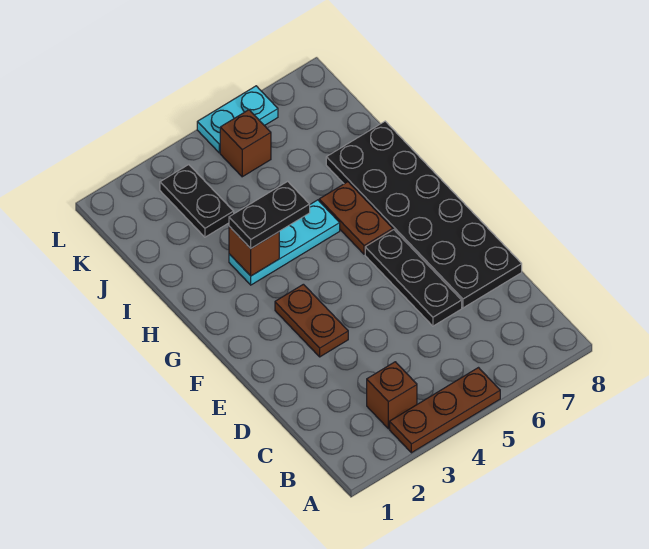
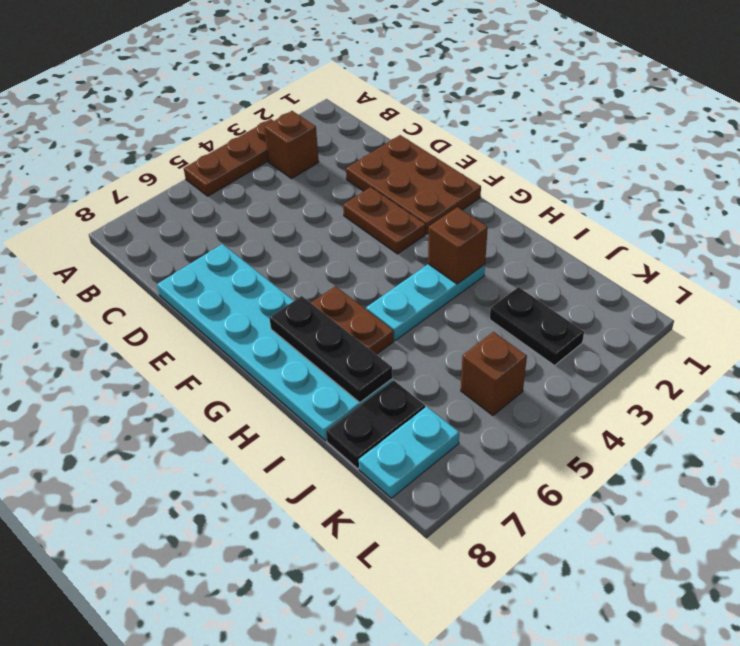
none -> brown plate D1:F2 level 1
black plate D6:F6 level 1 -> black plate G7:I7 level 2
black plate D7:I8 level 1 -> cyan plate D7:I8 level 1
black plate H3:H4 level 3 -> black plate J7:J8 level 1
cyan plate L5:L6 level 1 -> cyan plate K7:K8 level 1

